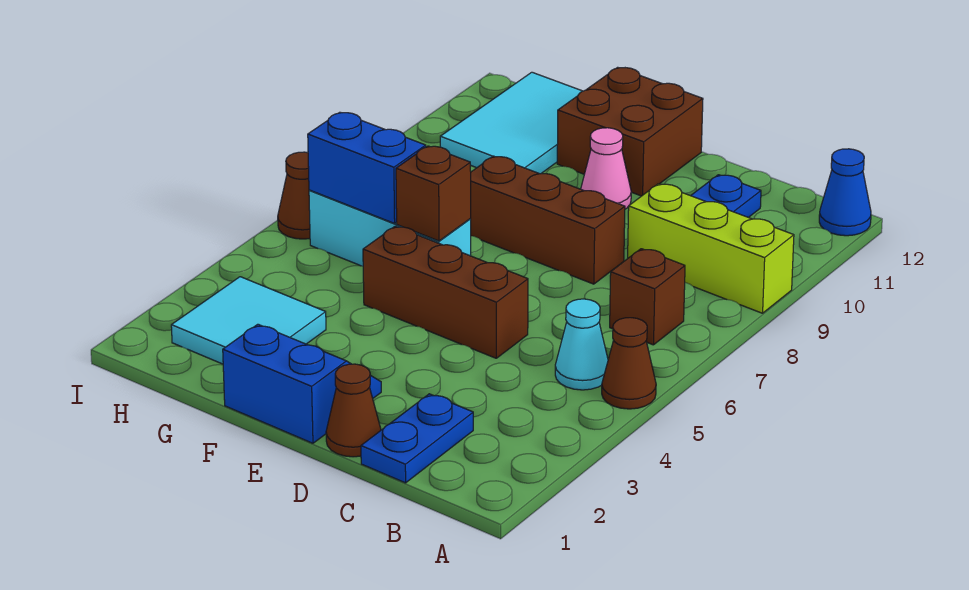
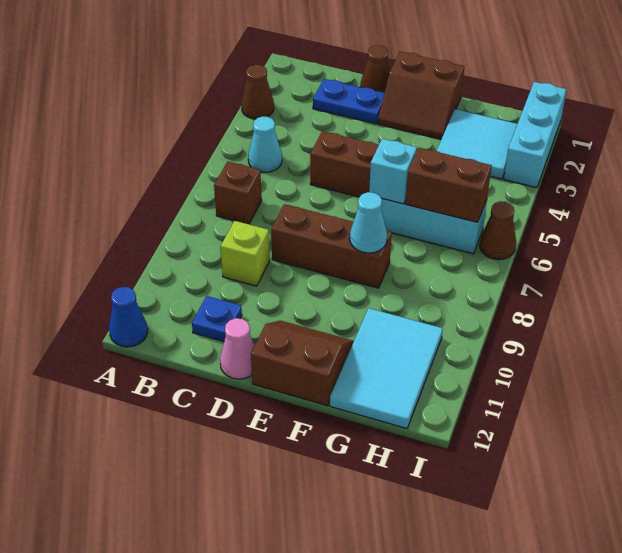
brown cone A5 level 1 -> brown cone A3 level 1
lime brick A9:C9 level 1 -> lime brick C9 level 1
blue plate C1:C2 level 1 -> blue plate C2:D2 level 1
blue slope E1:F2 level 1 top 1 -> brown slope E1:F2 level 1 top 1
pink cone E10 level 1 -> pink cone D12 level 1
brown brick E11:F12 level 1 -> brown slope E11:F12 level 1 top 12
brown brick F6 level 2 -> cyan brick F6 level 2
none -> cyan cone F8 level 2
blue brick G6:H6 level 2 -> brown brick G6:H6 level 2
none -> cyan brick I1:I3 level 1

